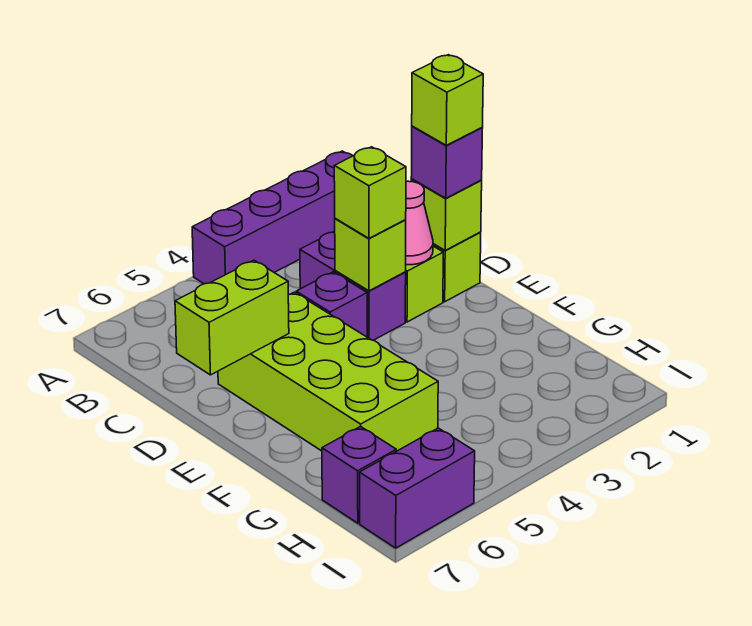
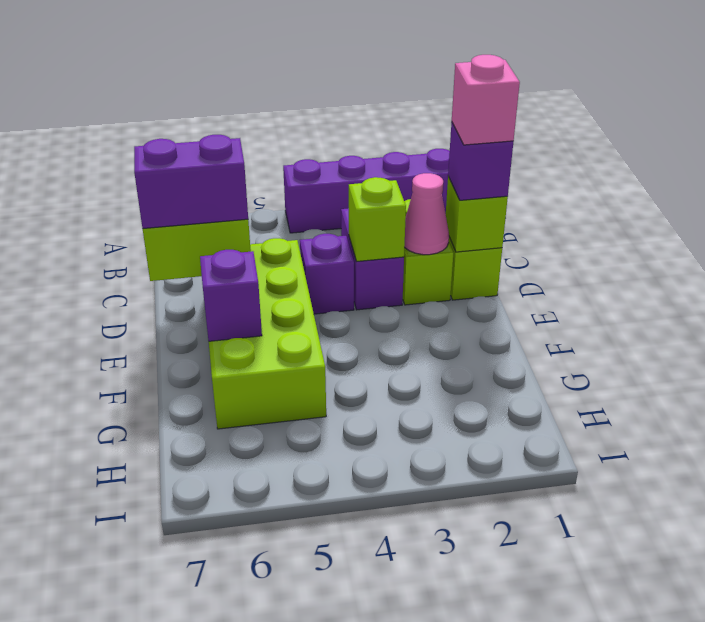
lime brick D1 level 4 -> pink brick D1 level 4
lime brick D3 level 3 -> none
purple brick H7 level 1 -> purple brick F6 level 2
purple brick I6:I7 level 1 -> purple brick D6:D7 level 3

